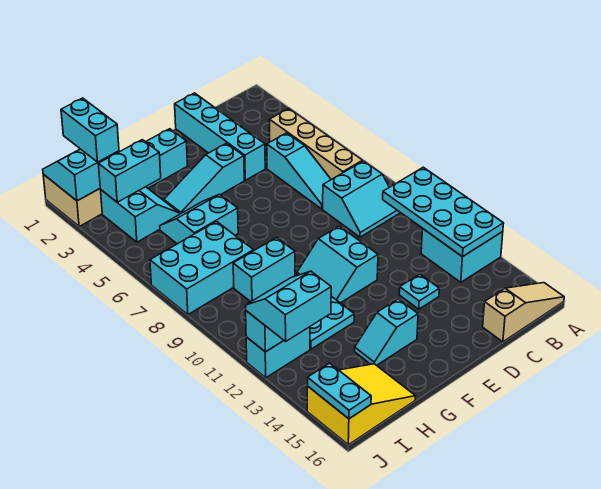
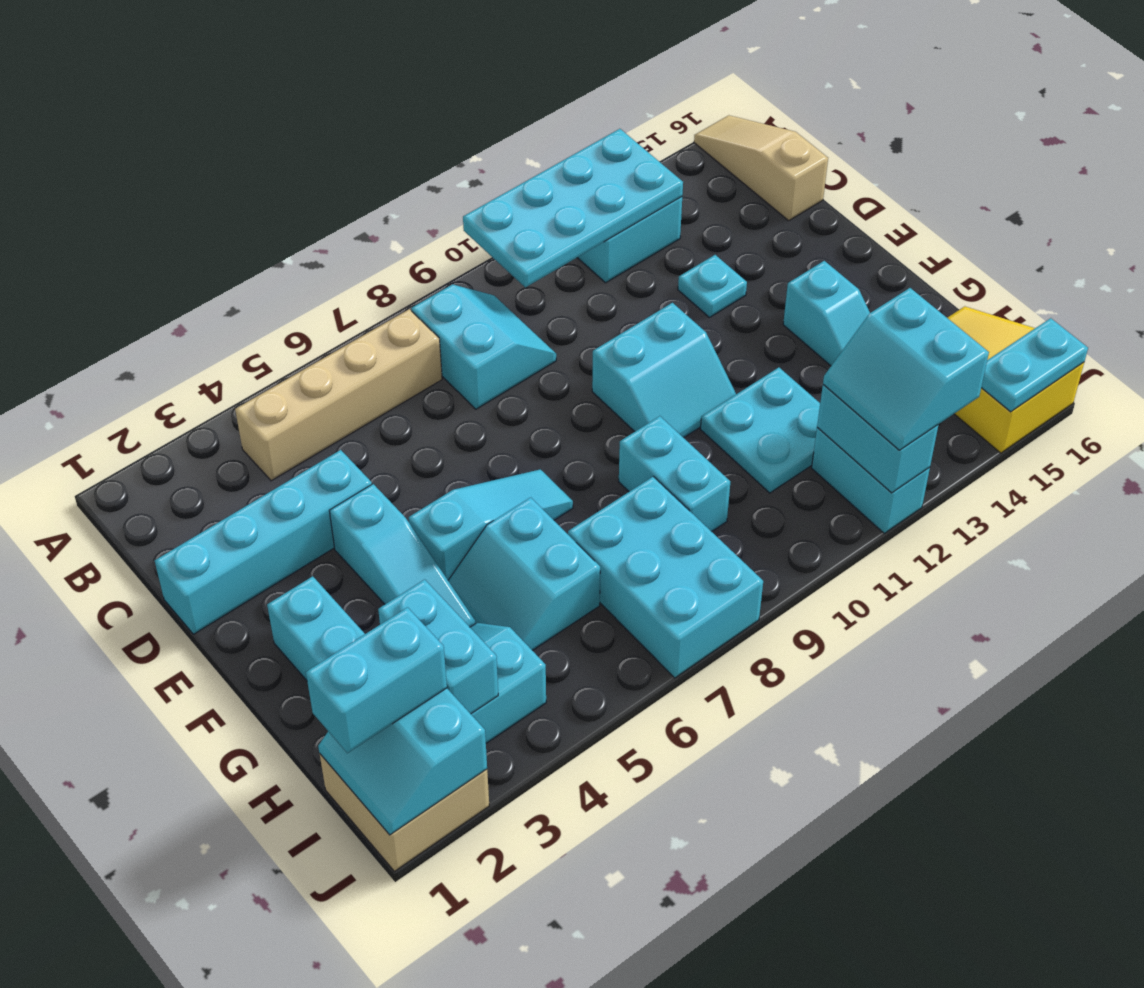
cyan slope C5:C7 level 1 top 5 -> cyan slope F5:F7 level 1 top 5

